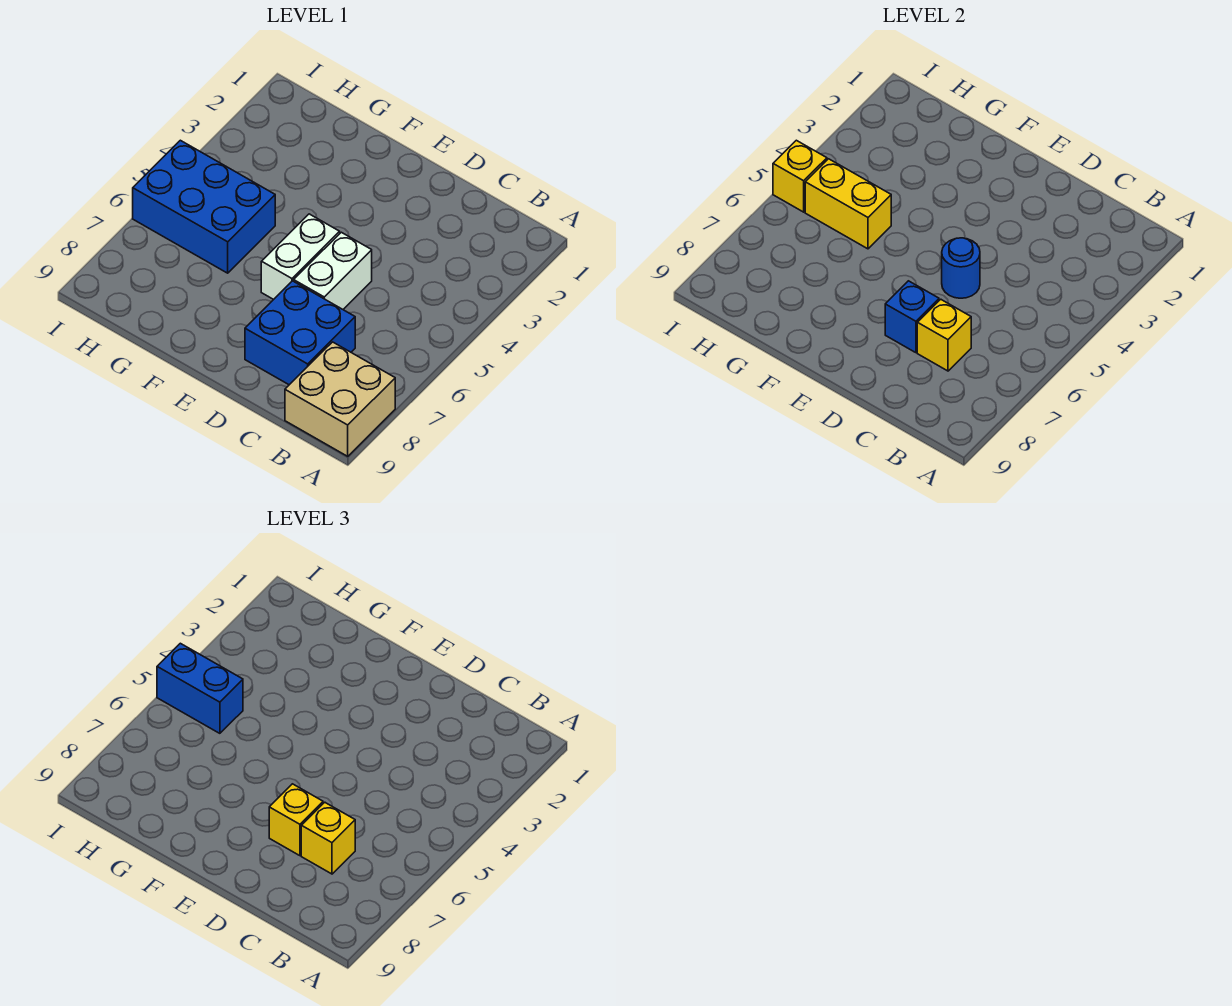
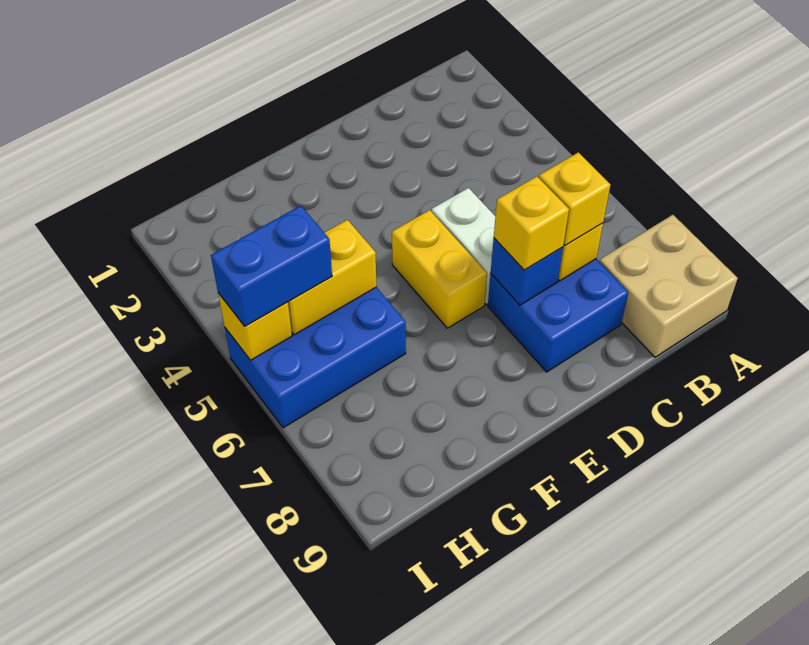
blue round brick D5 level 2 -> none
white brick E5:E6 level 1 -> yellow brick E5:E6 level 1

